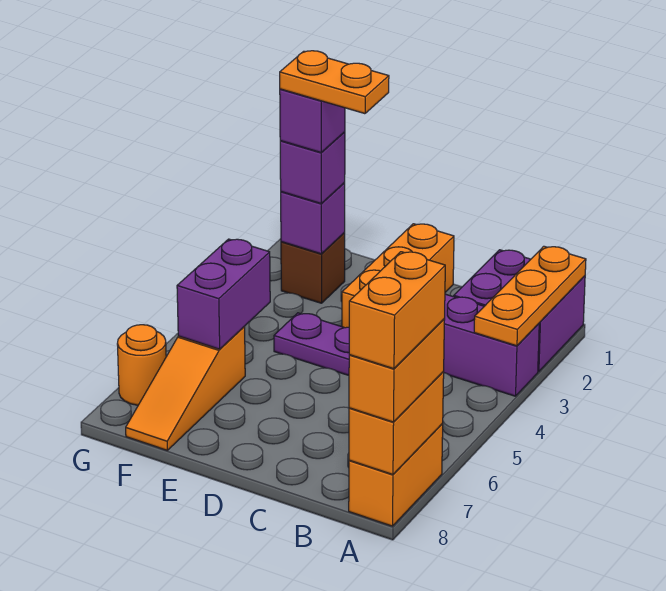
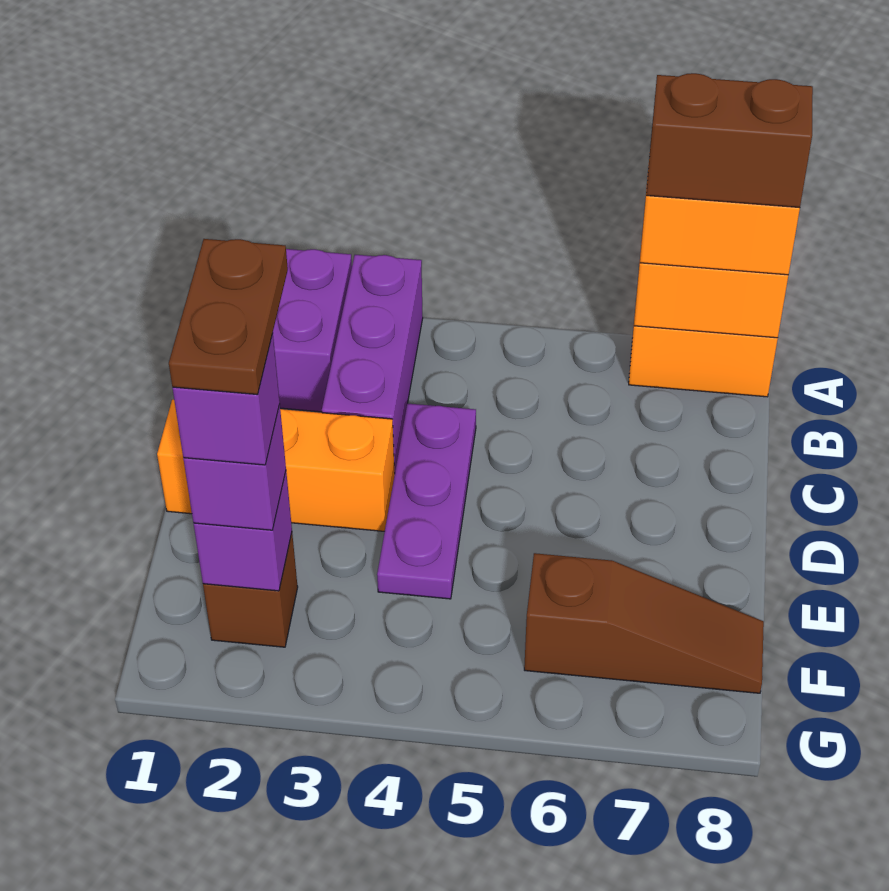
orange plate A1:A3 level 2 -> none
orange brick A7:A8 level 4 -> brown brick A7:A8 level 4
orange plate E2:F2 level 5 -> brown plate E2:F2 level 5
purple brick F5:F6 level 2 -> none
orange slope F6:F8 level 1 top 6 -> brown slope F6:F8 level 1 top 6
orange round brick G7 level 1 -> none

